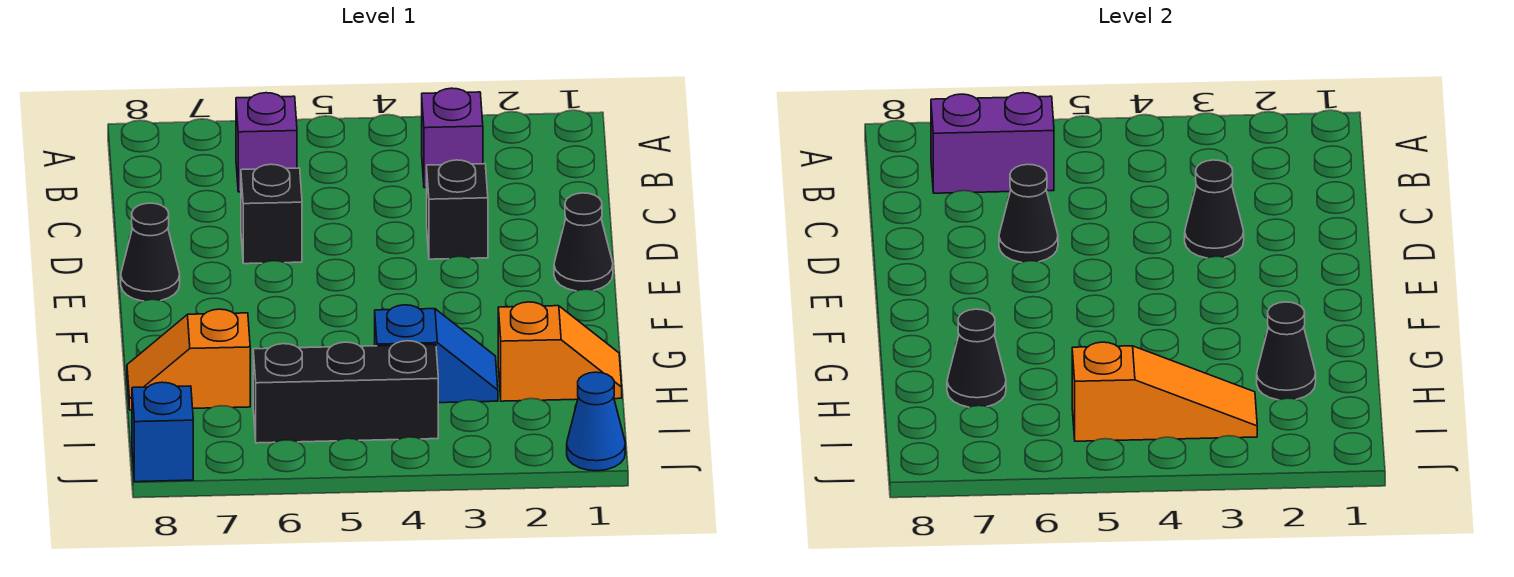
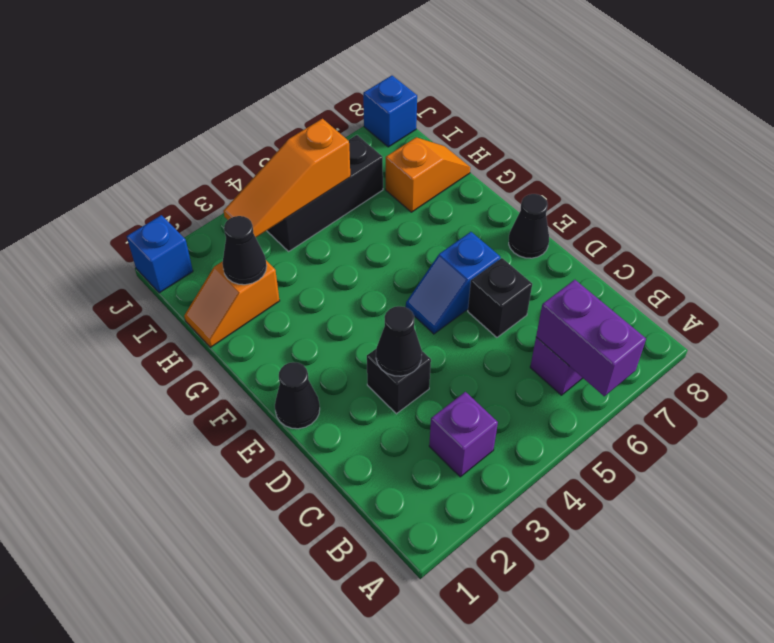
purple brick B6:B7 level 2 -> purple brick A6:B6 level 2
black cone D6 level 2 -> none
blue slope H3:H4 level 1 top 4 -> blue slope E5:E6 level 1 top 6
black cone H7 level 2 -> none
blue cone J1 level 1 -> blue brick J1 level 1

